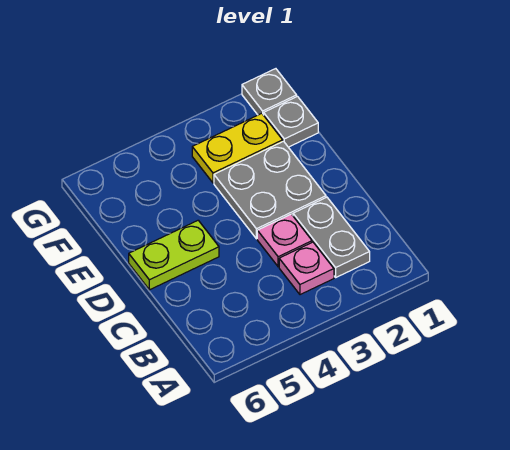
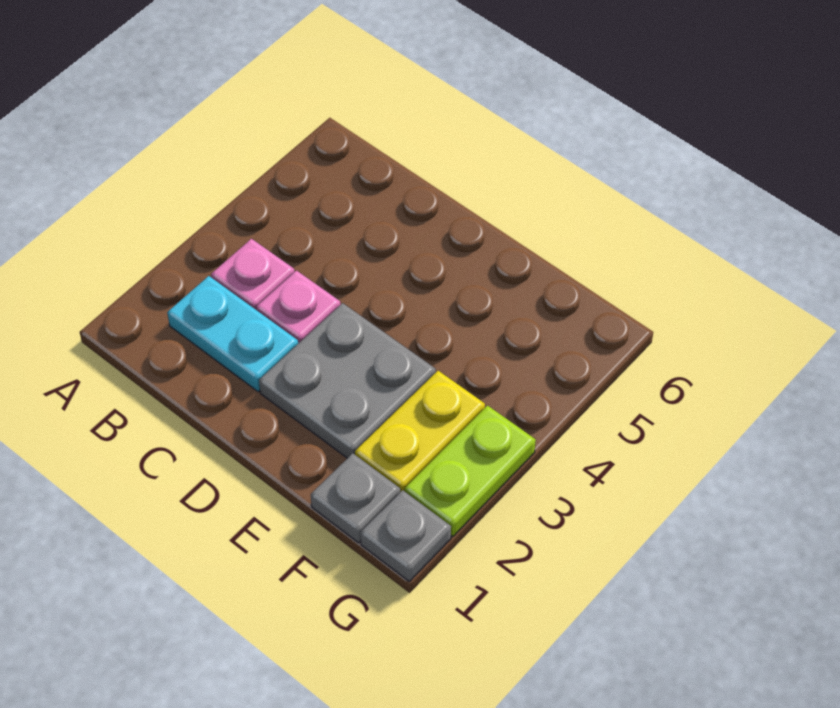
grey plate B2:C2 level 1 -> cyan plate B2:C2 level 1
lime plate D5:D6 level 1 -> lime plate G2:G3 level 1

